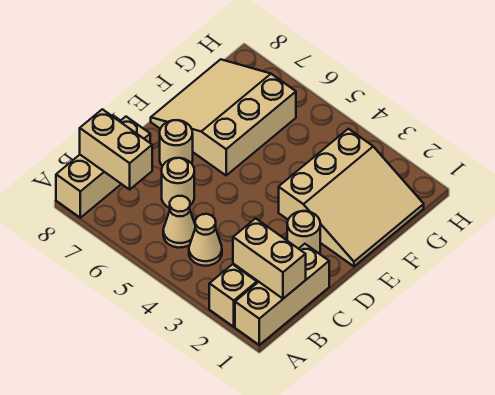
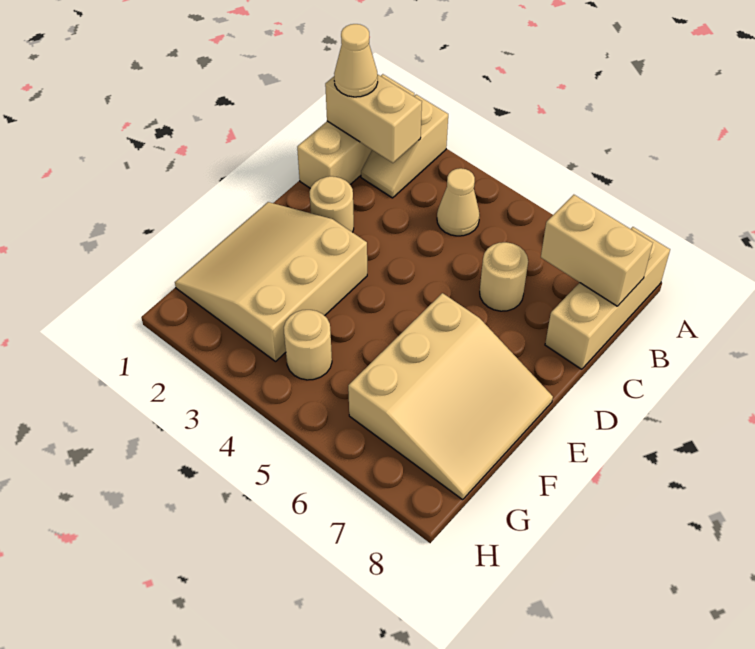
tan cone B5 level 1 -> tan cone B1 level 3
tan round brick D7 level 1 -> tan round brick G4 level 1

